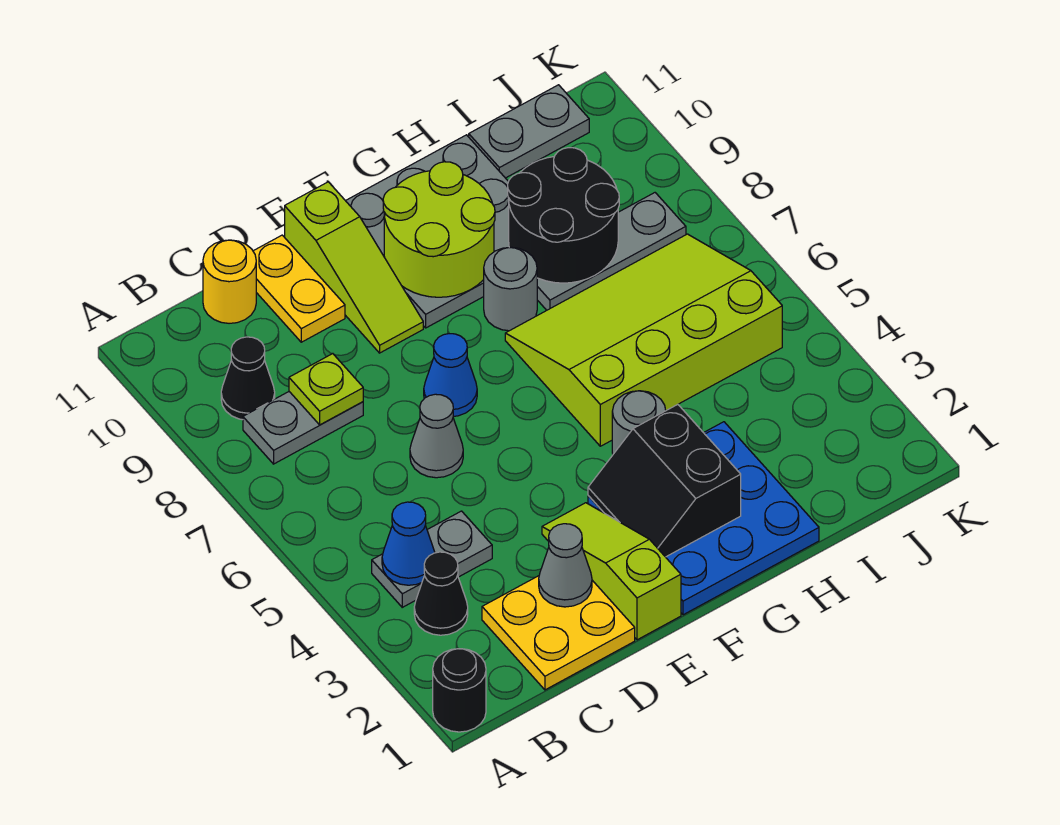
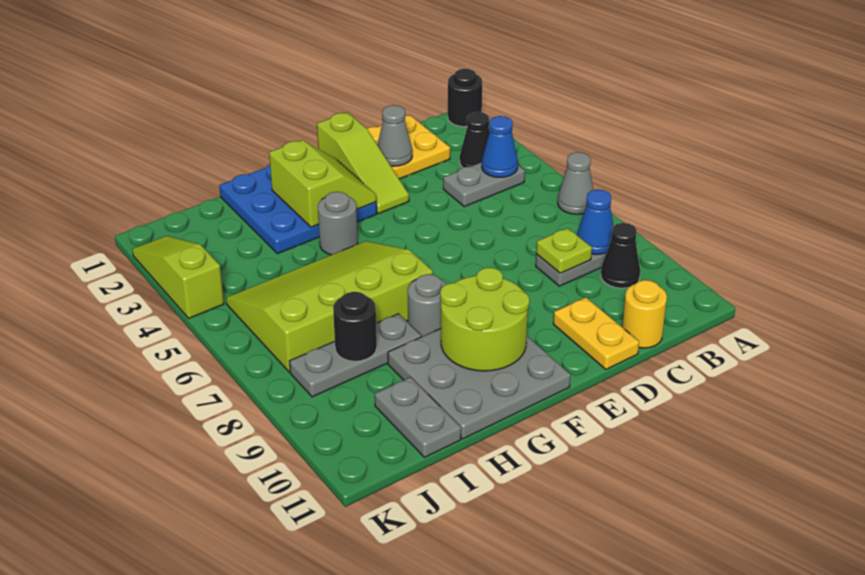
grey cone D6 level 1 -> grey cone A6 level 1
blue cone E7 level 1 -> blue cone B8 level 2
lime slope E9:E11 level 1 top 11 -> lime slope K2:K4 level 1 top 4
black slope F2:G3 level 2 top G -> lime slope F2:G3 level 2 top G
lime slope G5:J7 level 1 top 5 -> lime slope G5:J7 level 1 top 7
black round brick H8:I9 level 2 -> black round brick I8 level 2
grey plate I11:J11 level 1 -> grey plate I10:I11 level 1

